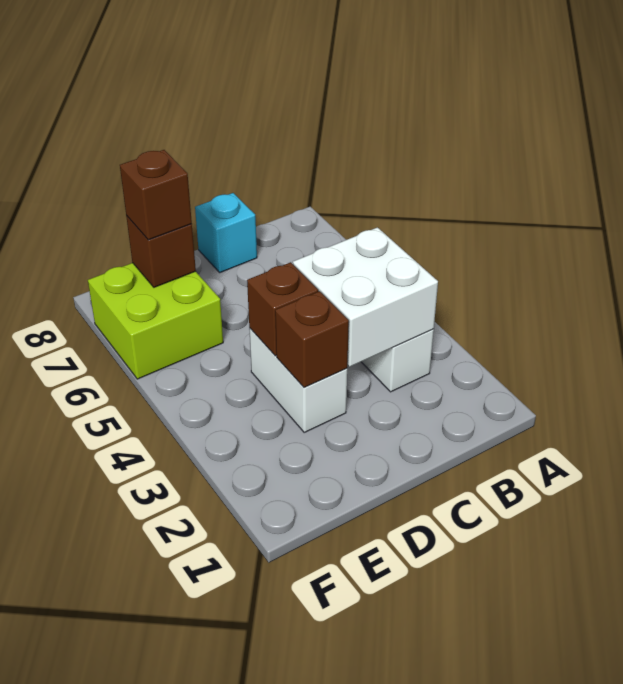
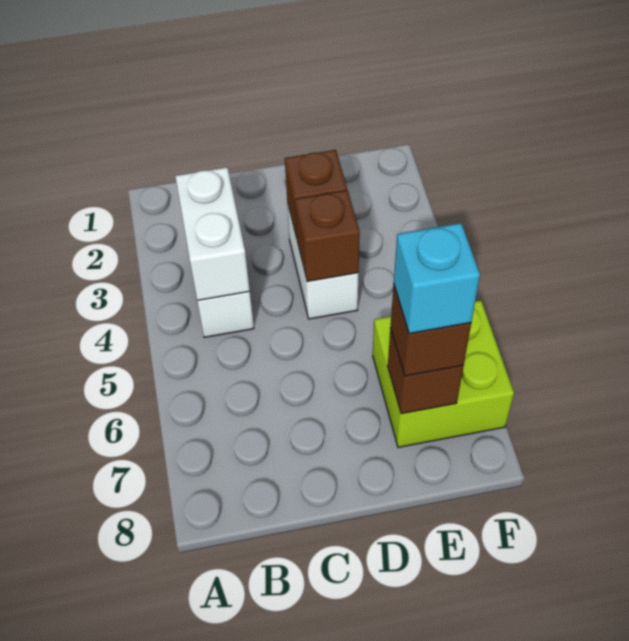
white brick B3:C4 level 2 -> white brick B3:B4 level 2
cyan brick C8 level 1 -> cyan brick E7 level 4

